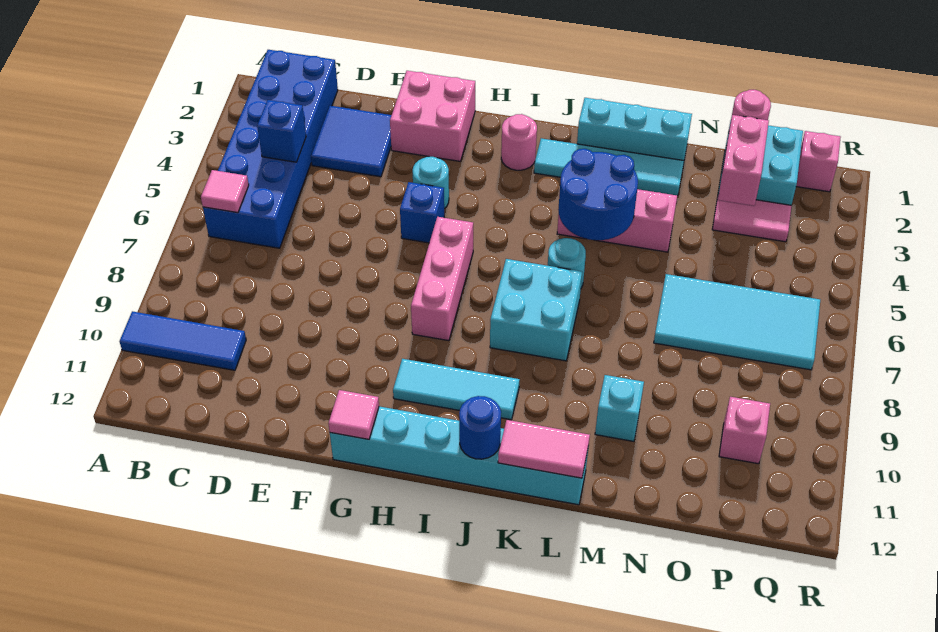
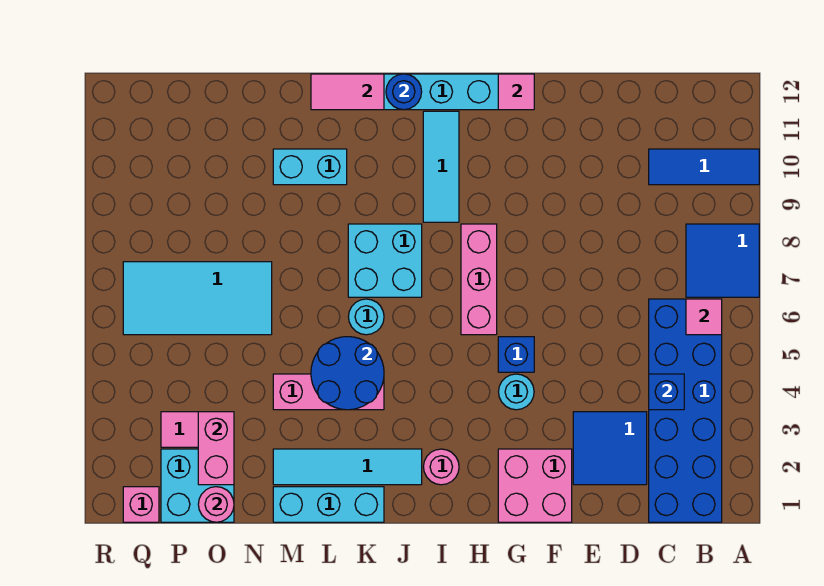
none -> blue tile A7:B8 level 1
cyan tile H10:J10 level 1 -> cyan tile I9:I11 level 1
cyan brick M10 level 1 -> cyan brick L10:M10 level 1
pink brick P10 level 1 -> none

